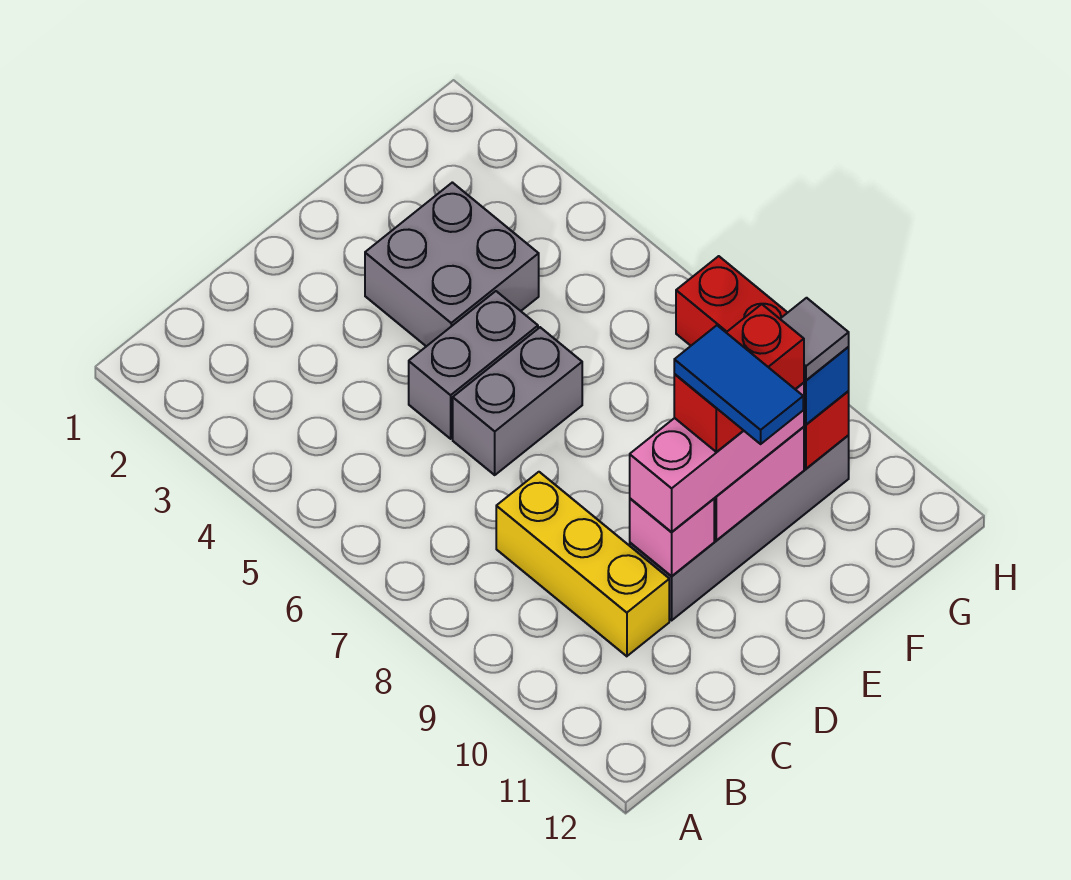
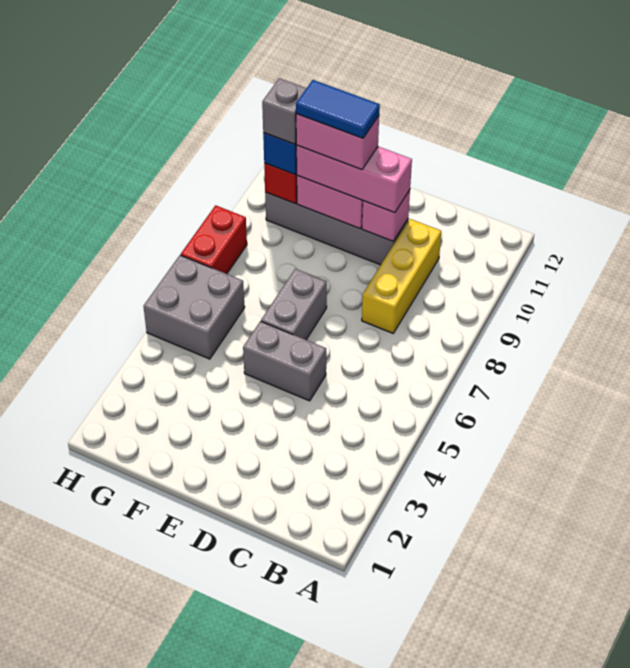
grey brick D6:E6 level 1 -> grey brick E6:E7 level 1
grey brick E3:F4 level 1 -> grey brick G5:H6 level 1
red brick E10:F10 level 4 -> pink brick E10:F10 level 4
blue tile E10:E11 level 5 -> blue tile E10:F10 level 5
grey tile G10 level 4 -> grey brick G10 level 4

